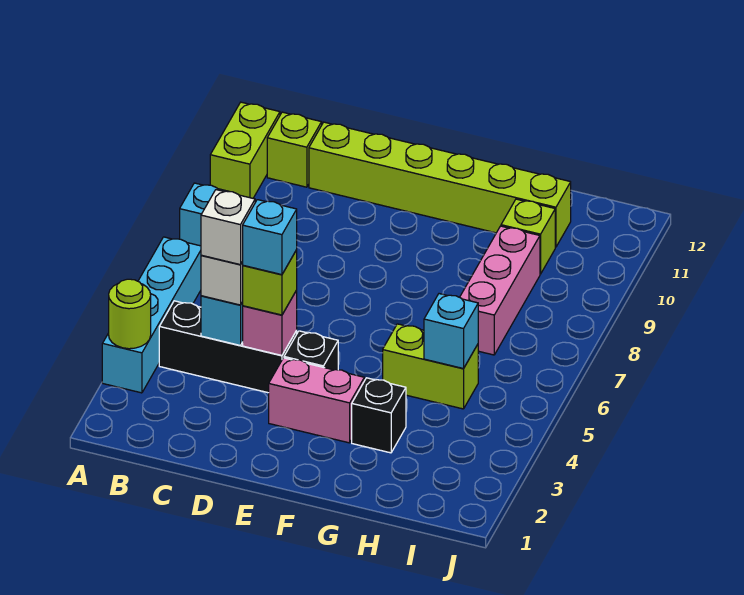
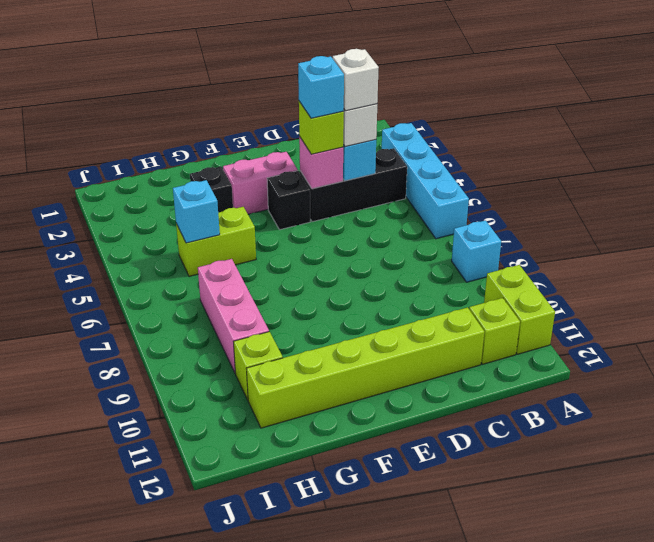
lime round brick A3 level 2 -> none

